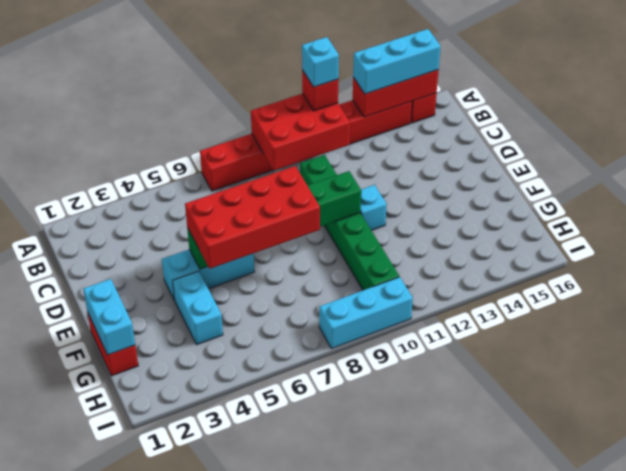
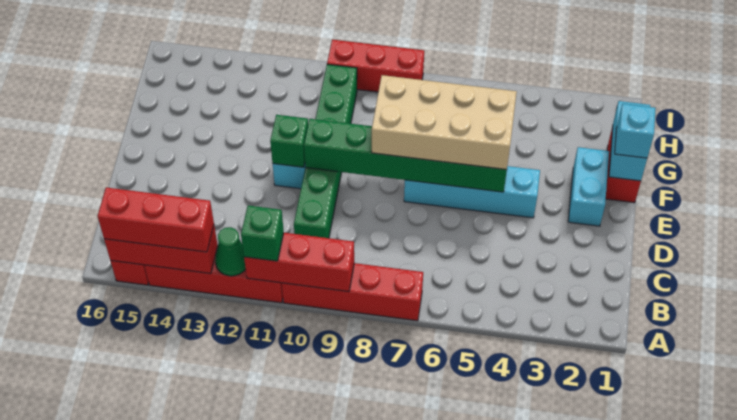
red brick A9:B11 level 2 -> red brick A9:A11 level 2
red brick A11 level 3 -> green brick A11 level 3
cyan brick A11 level 4 -> cyan brick F1 level 3
none -> green cone A12 level 2
cyan brick A13:A15 level 3 -> red brick A13:A15 level 3
cyan brick E4:E6 level 1 -> cyan brick E4:E7 level 1
red brick E5:F8 level 3 -> tan brick E5:F8 level 3
none -> green brick E11 level 2
cyan brick F4:G4 level 1 -> cyan brick E2:F2 level 1
cyan brick I8:I10 level 1 -> red brick I8:I10 level 1

